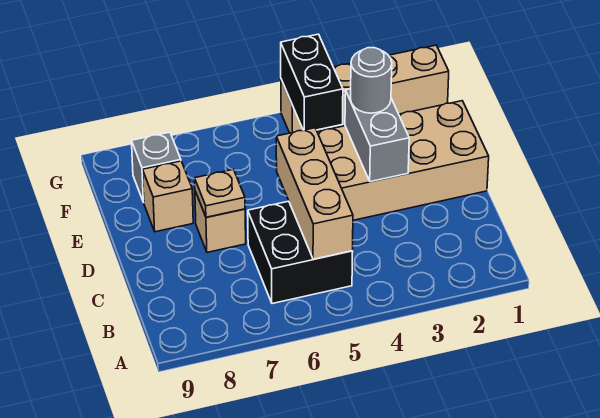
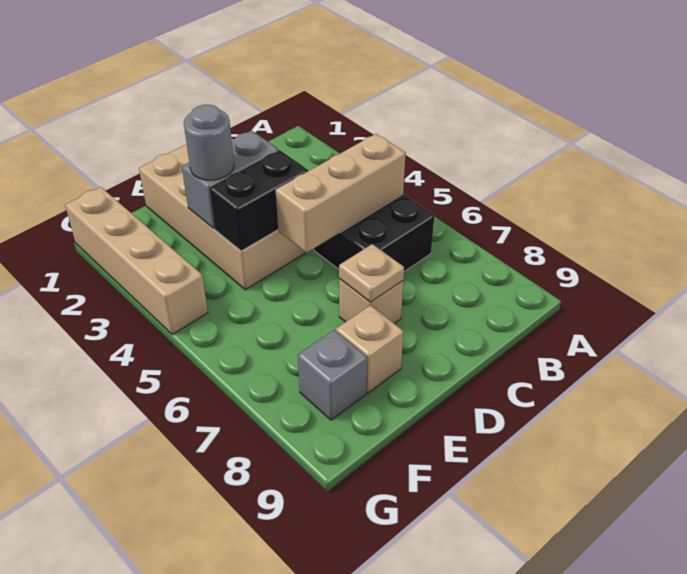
black brick F4:G4 level 2 -> black brick D4:E4 level 2

